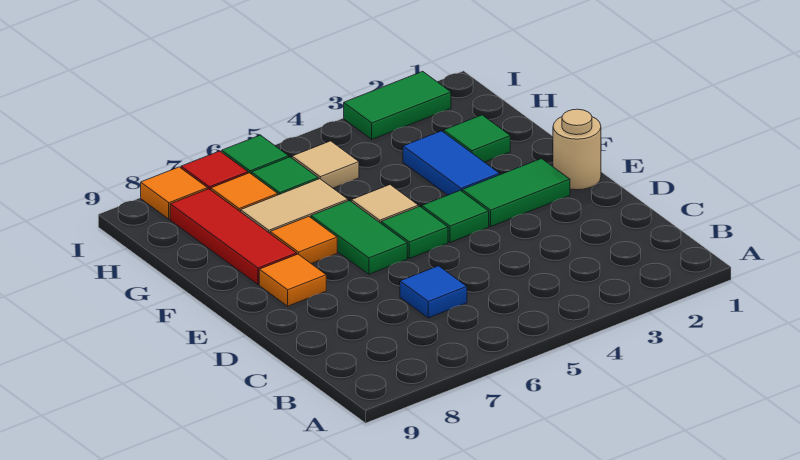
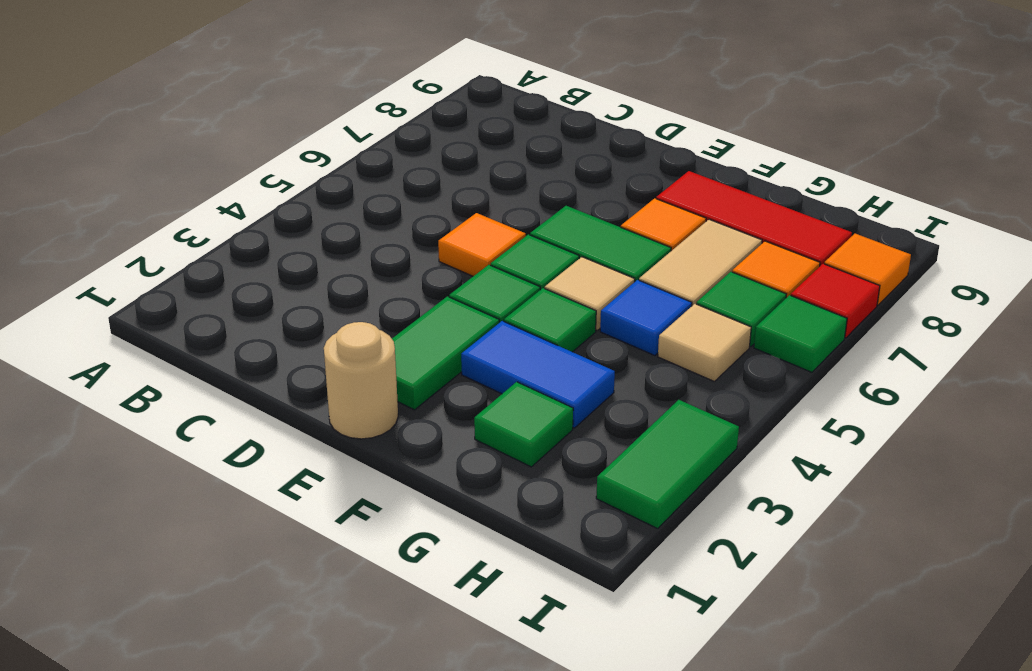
blue tile C6 level 1 -> blue tile G5 level 1
orange tile E8 level 1 -> orange tile D5 level 1
none -> green tile F4 level 1

